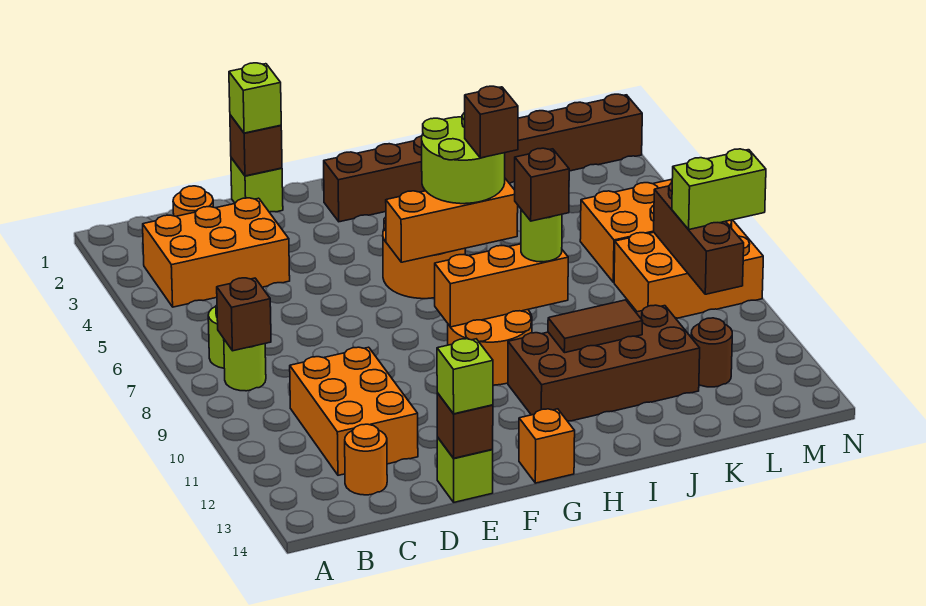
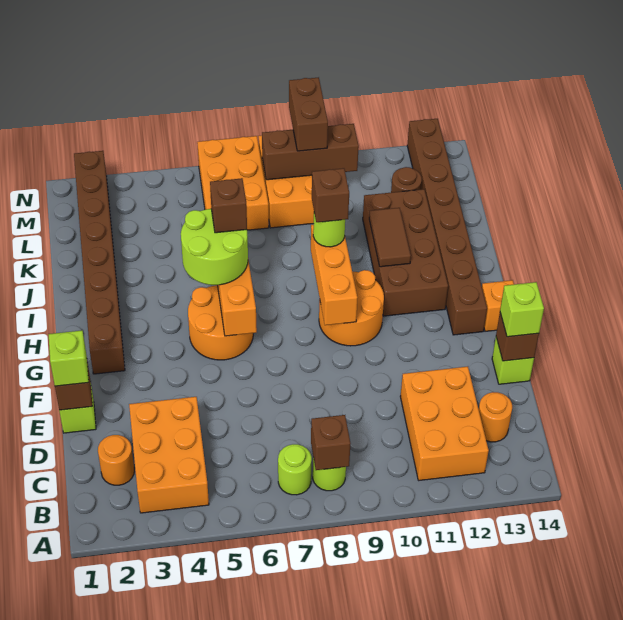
orange brick C10:D12 level 1 -> orange brick B11:D12 level 1
none -> brown brick G13:N13 level 1
lime brick M9:N9 level 3 -> brown brick M9:N9 level 3

